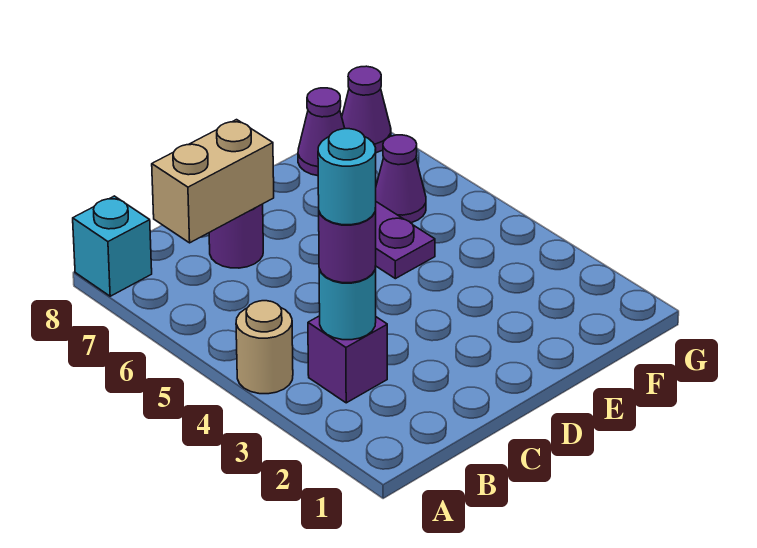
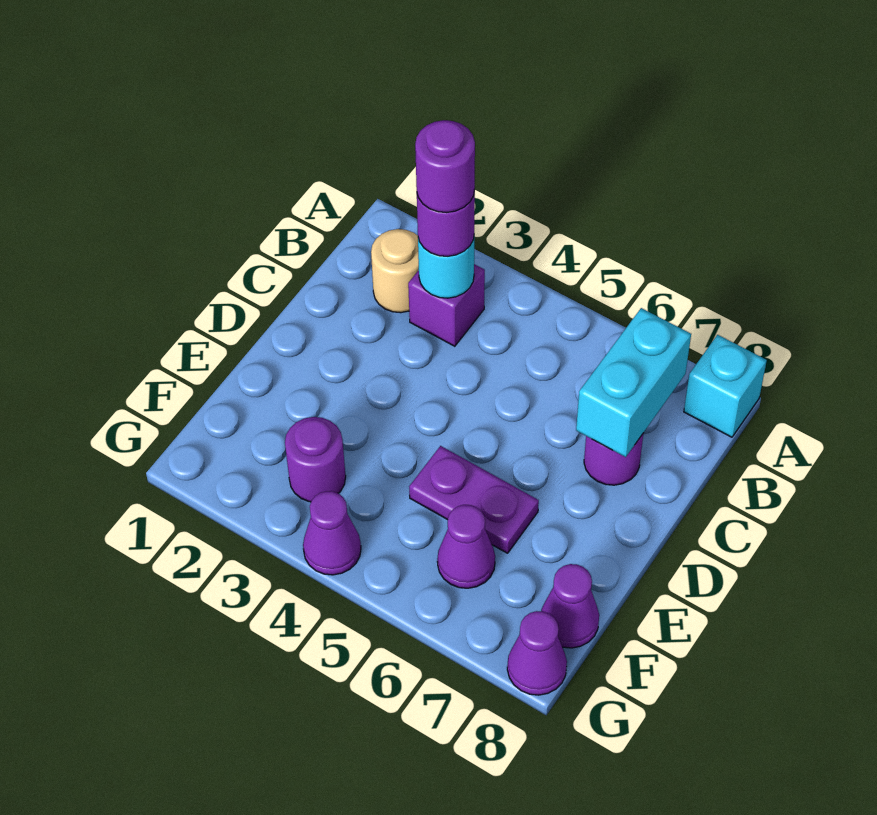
tan round brick A4 level 1 -> tan round brick B2 level 1
cyan round brick B3 level 4 -> purple round brick B3 level 4
tan brick B7:C7 level 2 -> cyan brick B7:C7 level 2
none -> purple round brick F3 level 1
none -> purple cone G4 level 1

